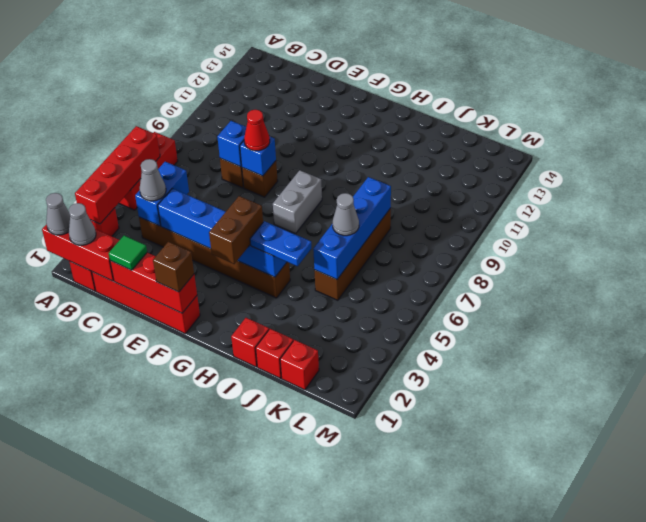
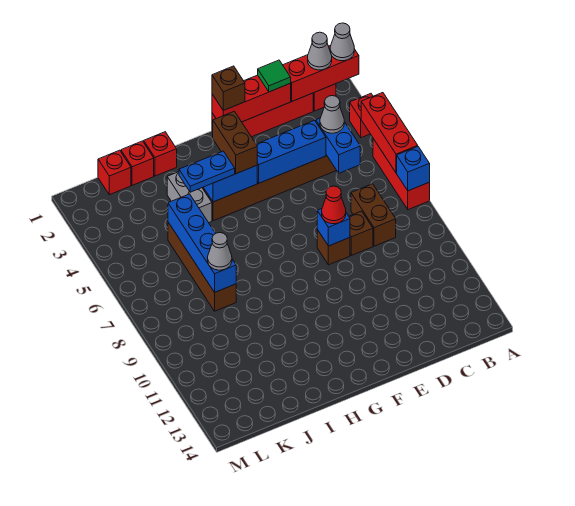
red brick A3:A6 level 2 -> red brick A4:A6 level 2
none -> brown brick C7:C8 level 1
blue brick D8 level 2 -> blue brick A7 level 2
grey brick G7:G8 level 1 -> grey brick I3:I4 level 1
grey cone J6 level 3 -> grey cone J8 level 3

